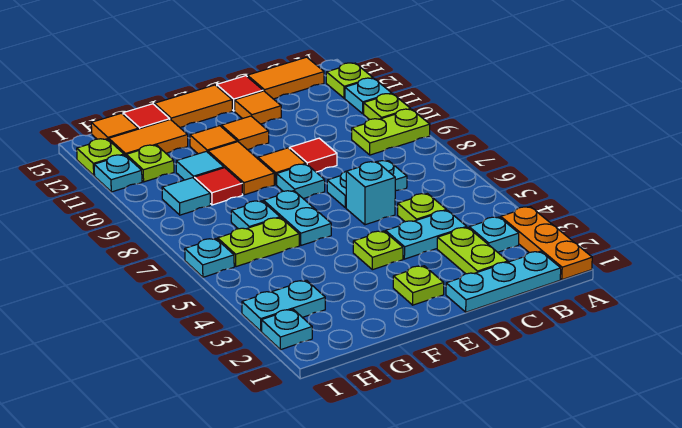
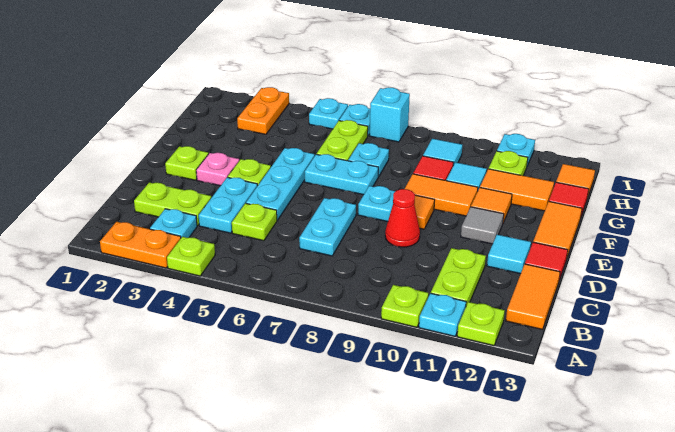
orange plate A1:A3 level 1 -> orange plate A2:A3 level 1
lime plate A9:B9 level 1 -> lime plate B11:C11 level 1
cyan plate B1:D1 level 1 -> cyan plate D5:F5 level 1
cyan brick D6 level 1 -> cyan brick I7 level 1
red tile D9 level 1 -> red cone D9 level 1
orange tile D12 level 1 -> cyan tile D12 level 1
none -> pink plate E3 level 1
orange tile E11 level 1 -> grey tile E11 level 1
orange tile G12:H12 level 1 -> orange tile G11:G12 level 1
cyan plate H3:I3 level 1 -> orange plate H3:I3 level 1
cyan plate I2 level 1 -> cyan plate I5 level 1
lime plate I12 level 1 -> lime plate A4 level 1

